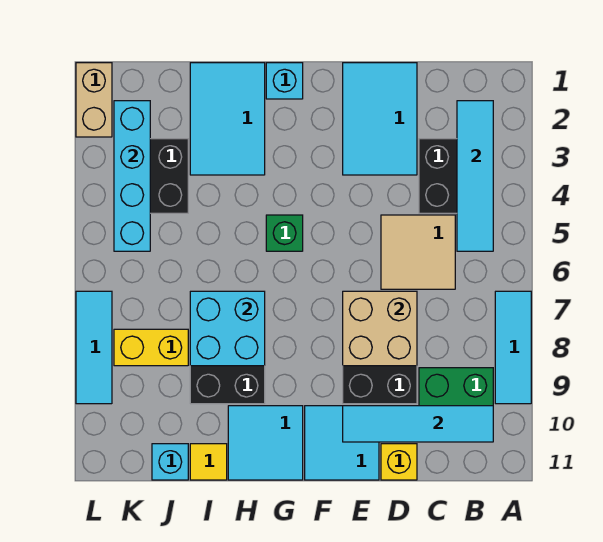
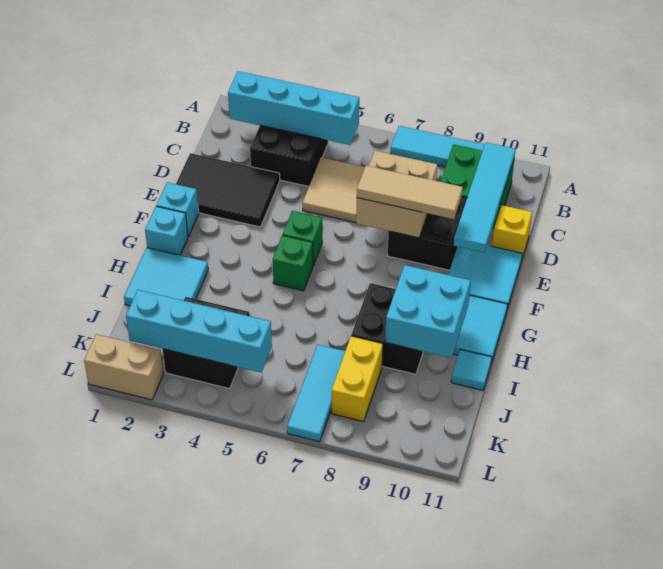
cyan tile B2:B5 level 2 -> cyan brick B2:B5 level 2
cyan tile D1:E3 level 1 -> black tile D1:E3 level 1
none -> tan tile E7:E9 level 3
none -> green brick F5 level 1
cyan tile H1:I3 level 1 -> cyan tile H1:I2 level 1
cyan brick H7:I8 level 2 -> cyan brick H9:I10 level 2
yellow tile I11 level 1 -> cyan tile I11 level 1
cyan brick J11 level 1 -> cyan brick F1 level 1
cyan tile L7:L9 level 1 -> cyan tile J7:L7 level 1

